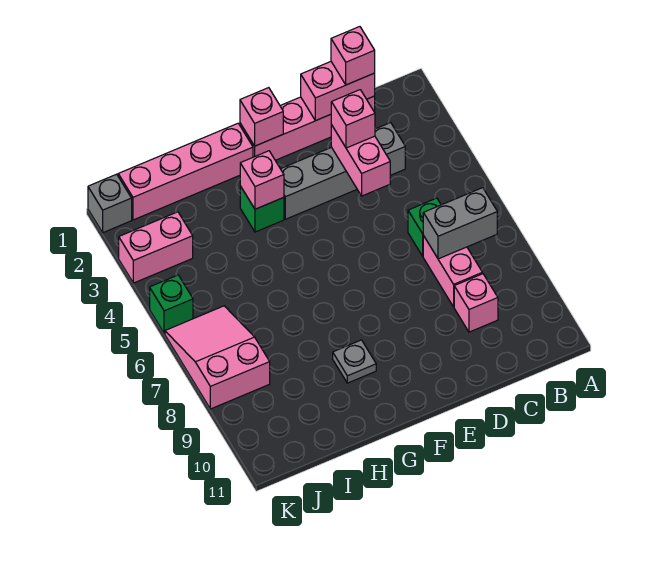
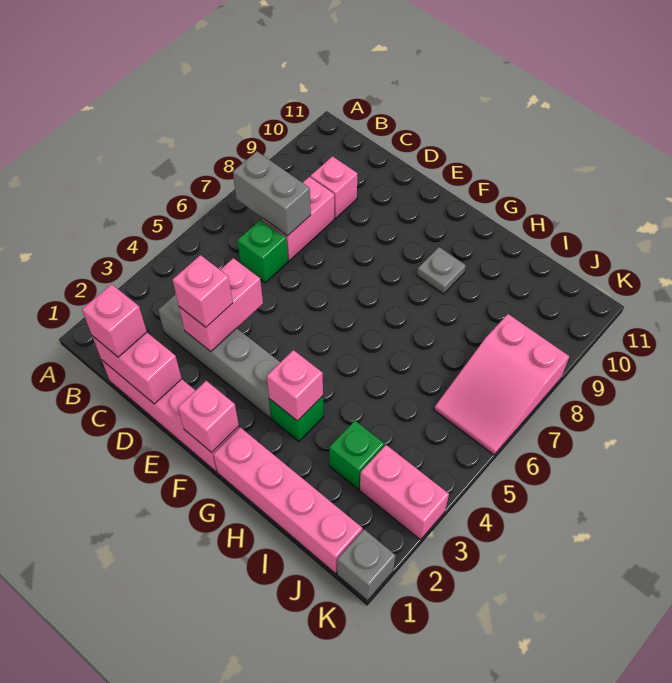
green brick K5 level 1 -> green brick I3 level 1

